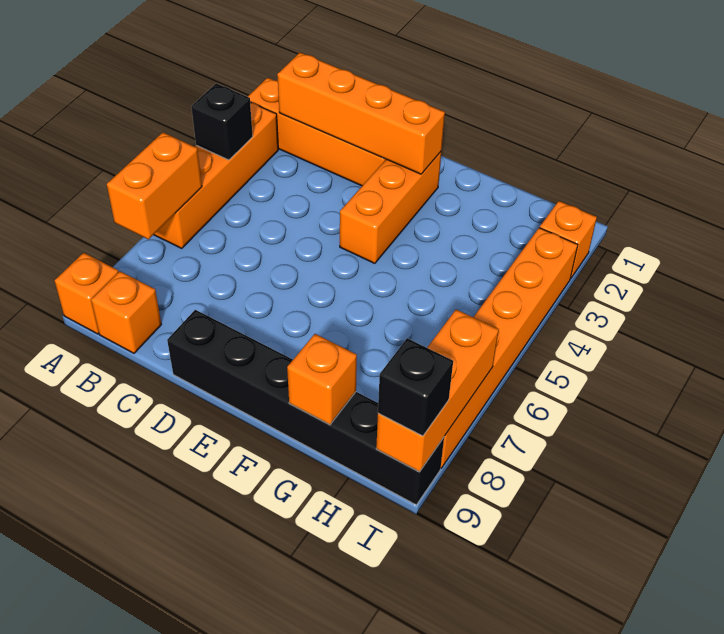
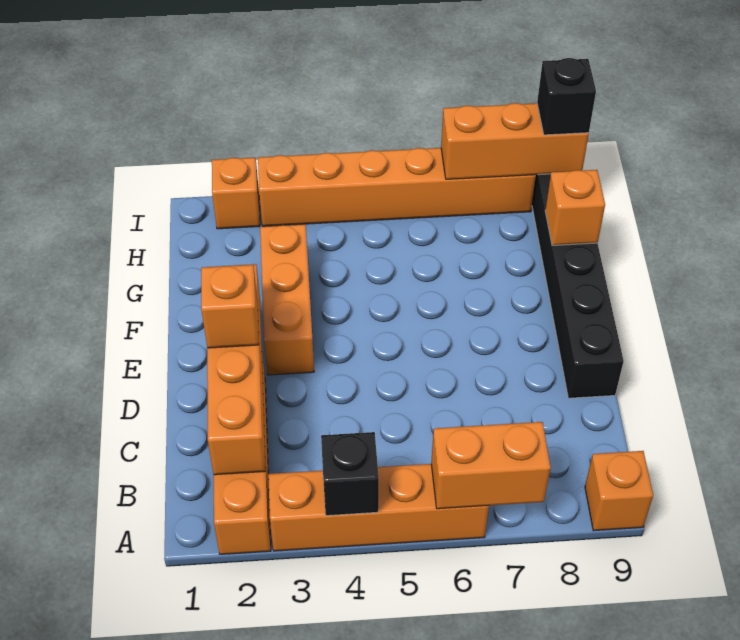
orange brick B9 level 1 -> orange brick D2 level 3
orange brick E2:E4 level 1 -> orange brick E3:G3 level 1

